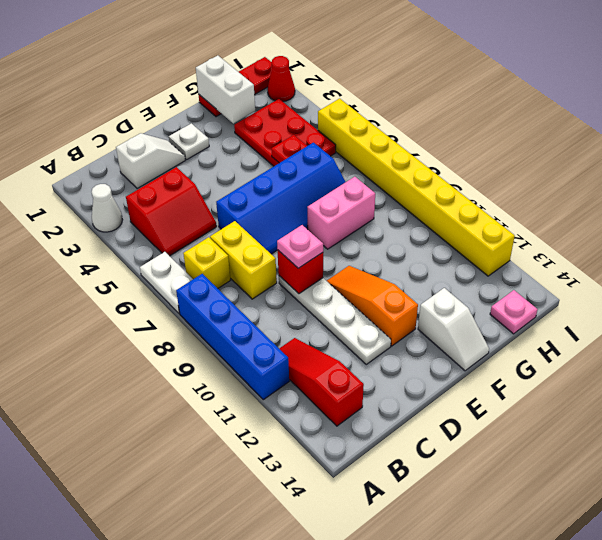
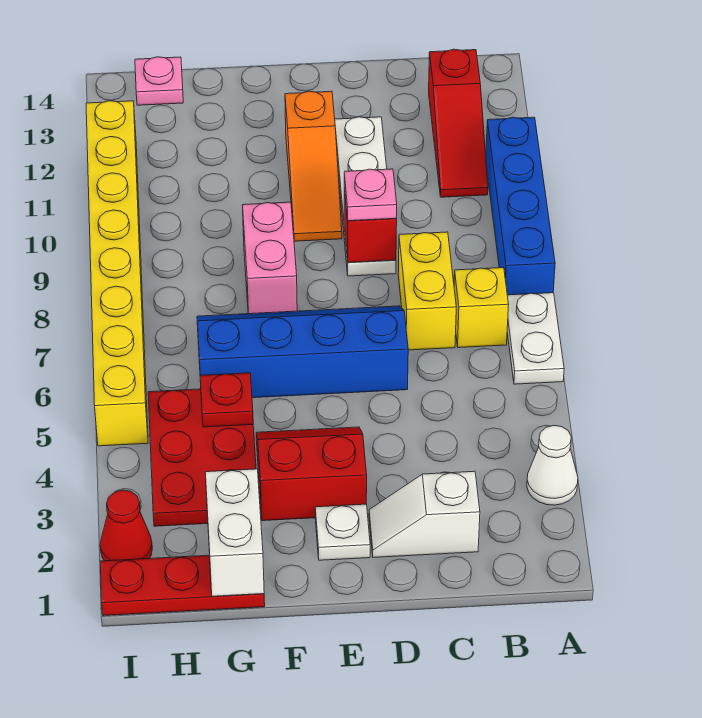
red slope B4:C5 level 1 top 4 -> red slope E3:F4 level 1 top 3
pink brick F8:G8 level 1 -> pink brick F8:F9 level 1
white slope F13:F14 level 1 top 13 -> none

